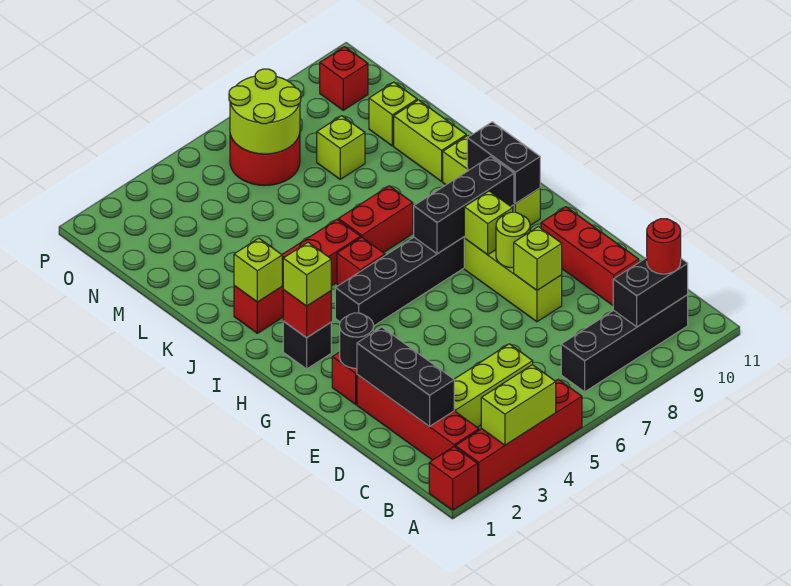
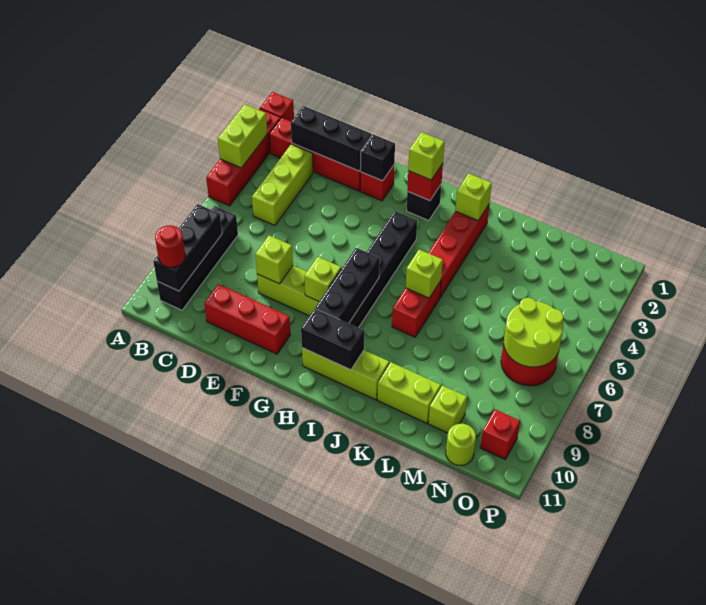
black brick B9:B10 level 2 -> black brick B8:B10 level 2
black round brick F2 level 2 -> black brick F2 level 2
lime round brick F8 level 2 -> lime round brick N11 level 1
red brick I5 level 1 -> none
lime brick M8 level 1 -> lime brick J6 level 2

